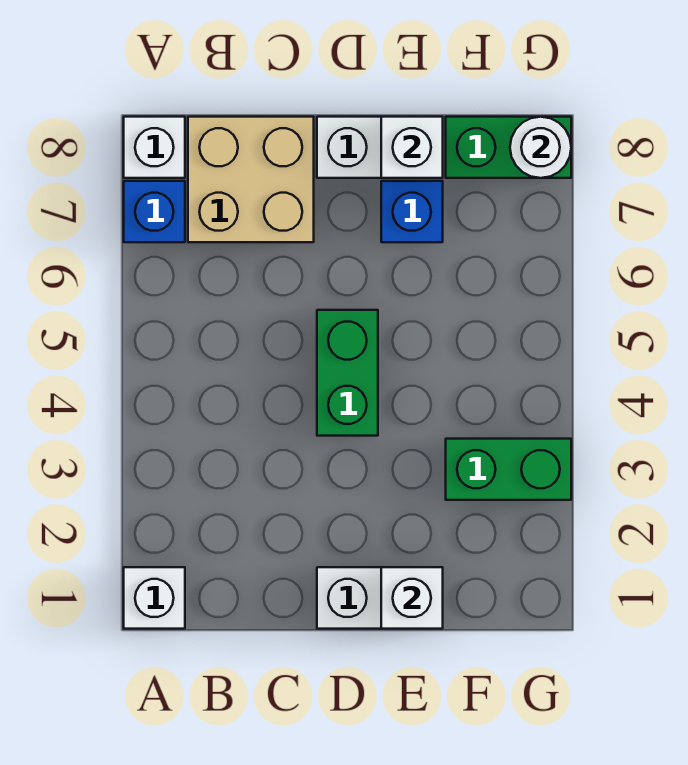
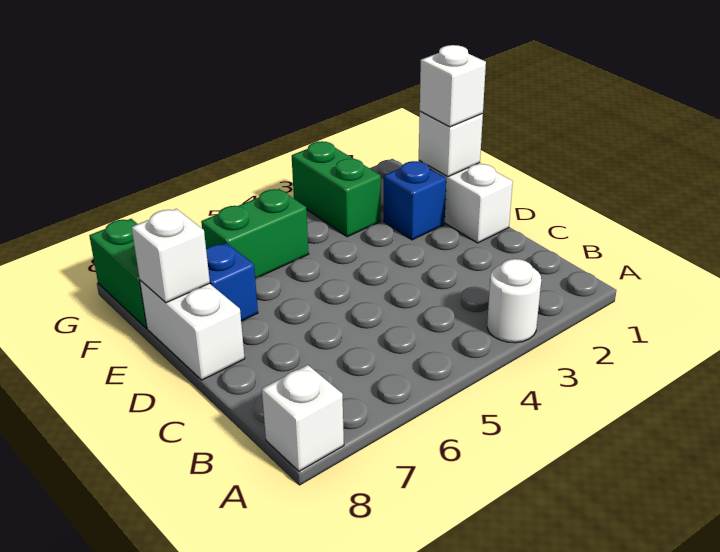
white brick A1 level 1 -> white brick E1 level 3
blue brick A7 level 1 -> blue brick E2 level 1
tan brick B7:C8 level 1 -> none
green brick D4:D5 level 1 -> green brick F5:F6 level 1
white round brick G8 level 2 -> white round brick A3 level 1

